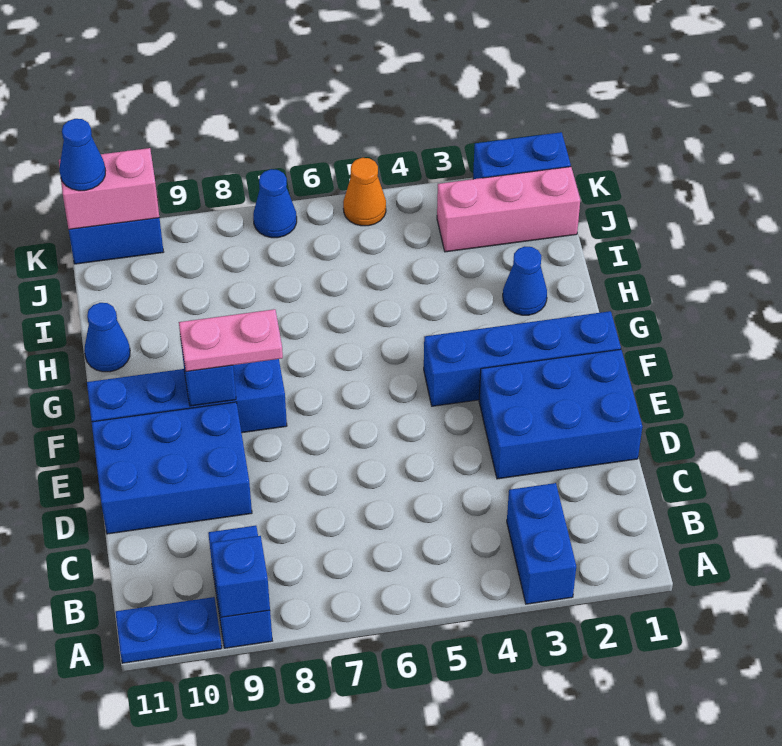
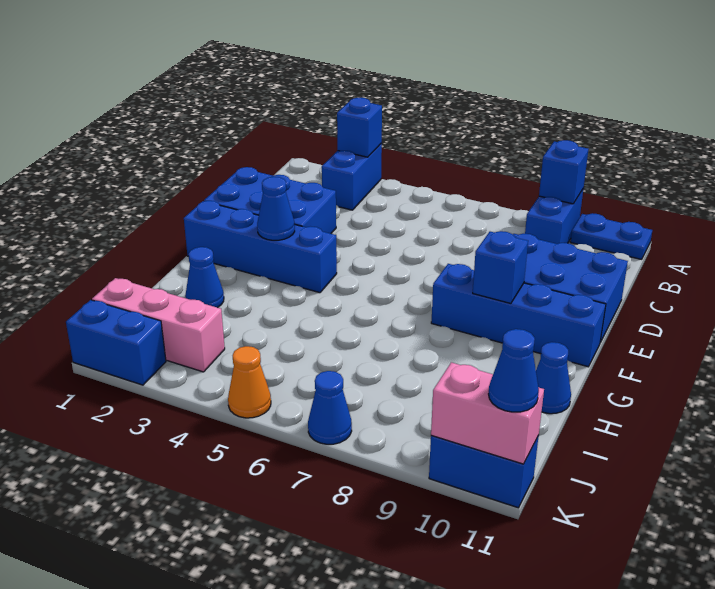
none -> blue brick A3 level 2
none -> blue cone F3 level 2
pink plate F8:F9 level 3 -> none

